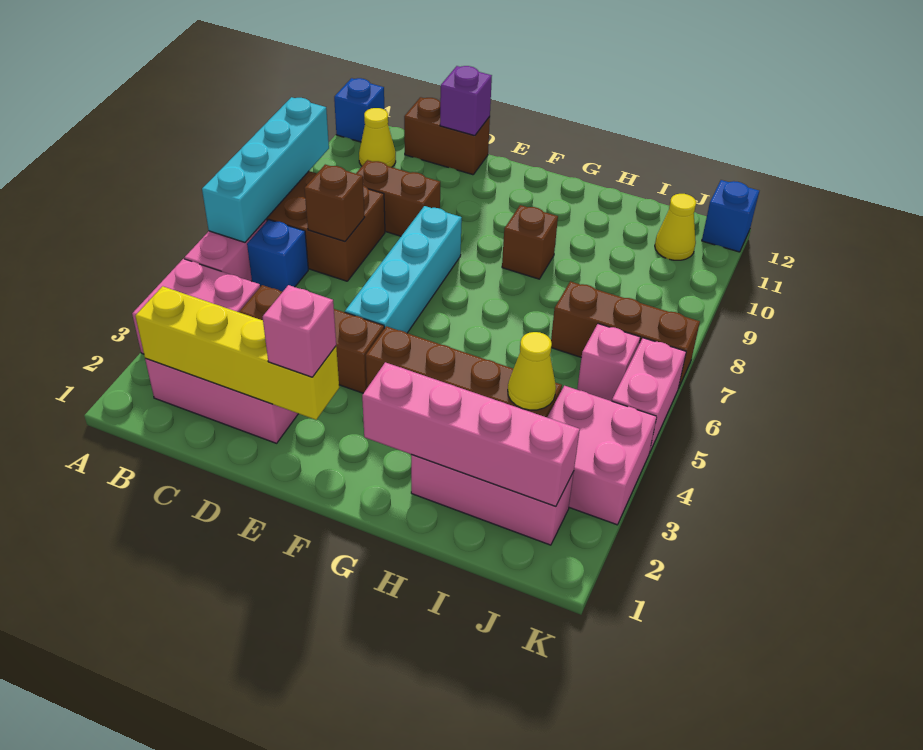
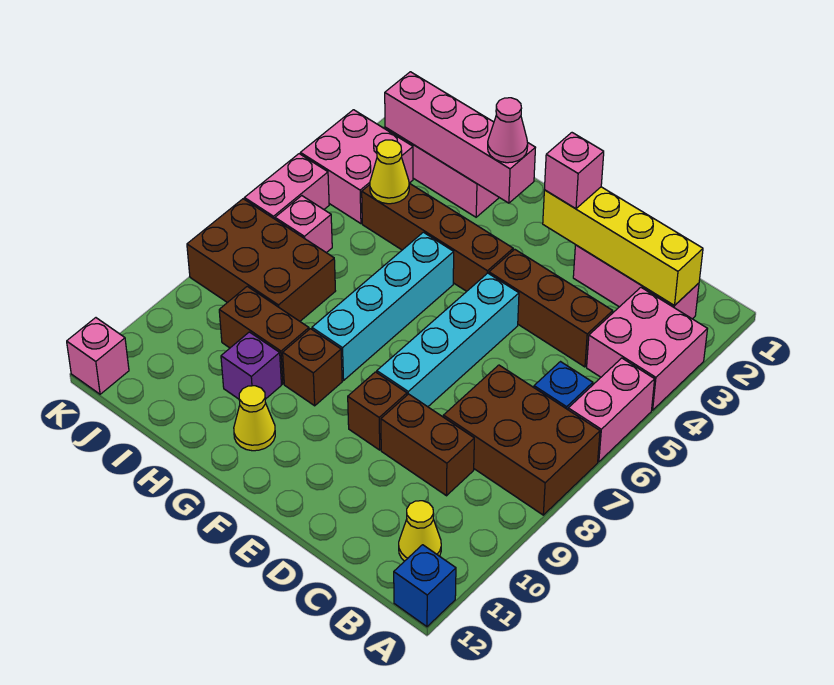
cyan brick A6:A9 level 2 -> cyan brick G5:G8 level 1
brown brick C7 level 2 -> brown brick E9 level 1
brown brick C12:D12 level 1 -> brown brick H9:I9 level 1
purple brick D12 level 2 -> purple brick H10 level 1
none -> pink cone G2 level 3
brown brick I7:K7 level 1 -> brown brick I7:K8 level 1
yellow cone J11 level 1 -> yellow cone G11 level 1
blue brick K12 level 1 -> pink brick K12 level 1

